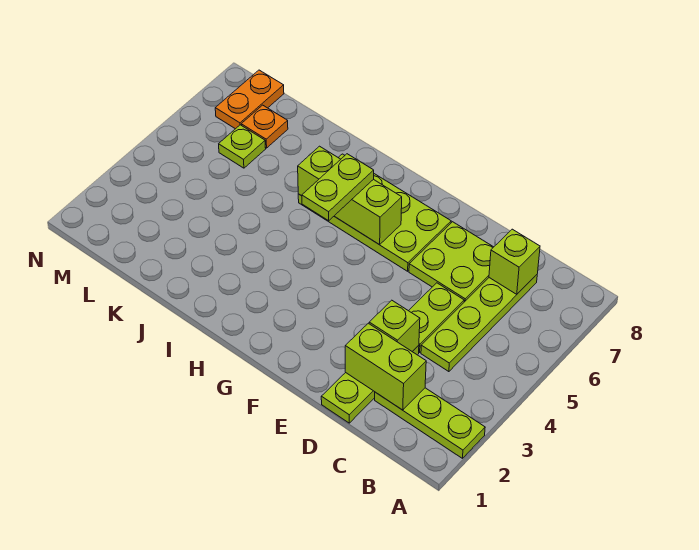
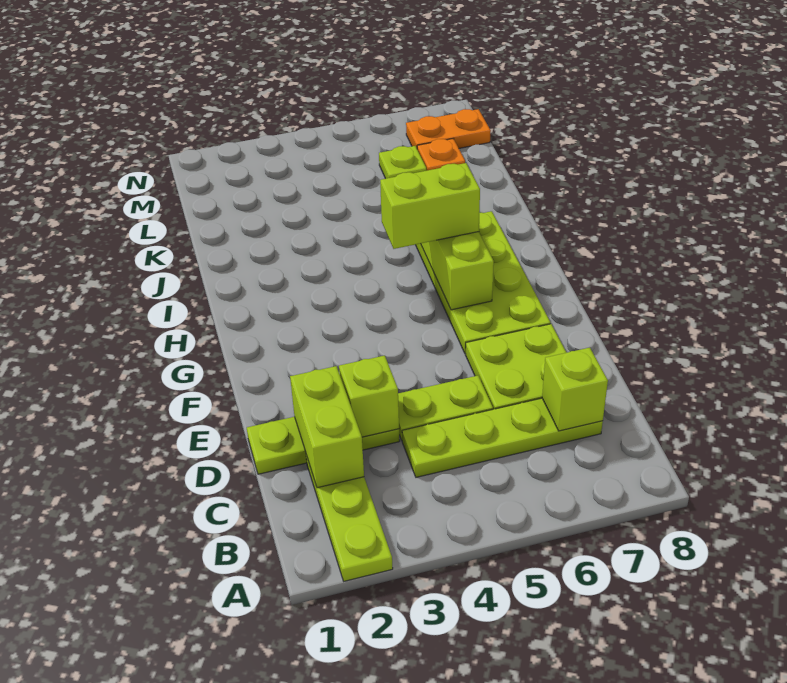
lime plate H5:H6 level 3 -> lime brick H5:H6 level 3

